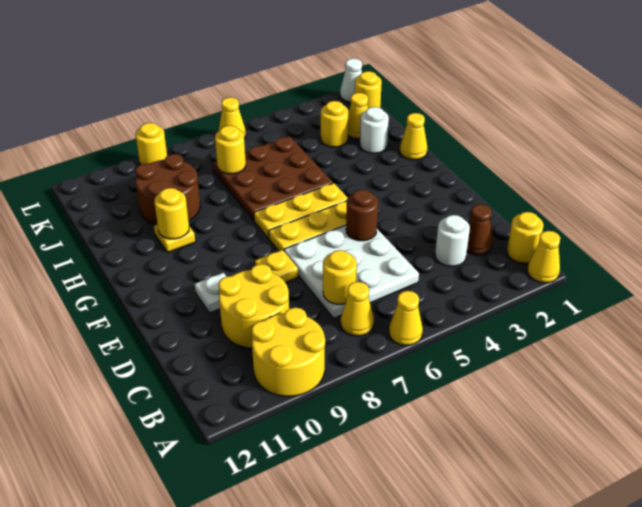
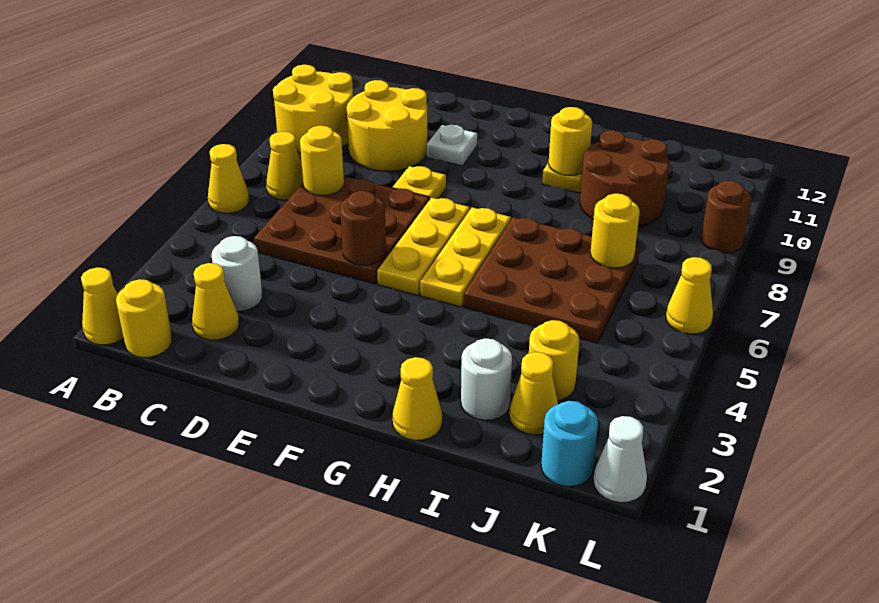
brown cone C2 level 1 -> yellow cone C2 level 1
white plate C5:E7 level 1 -> brown plate C5:E7 level 1
yellow round brick K1 level 1 -> cyan round brick K1 level 1
yellow round brick L9 level 1 -> brown round brick L9 level 1

